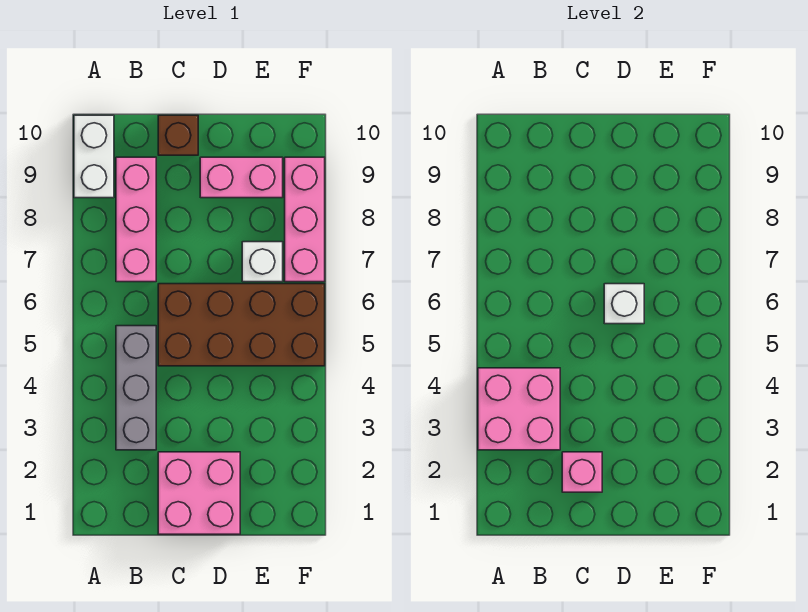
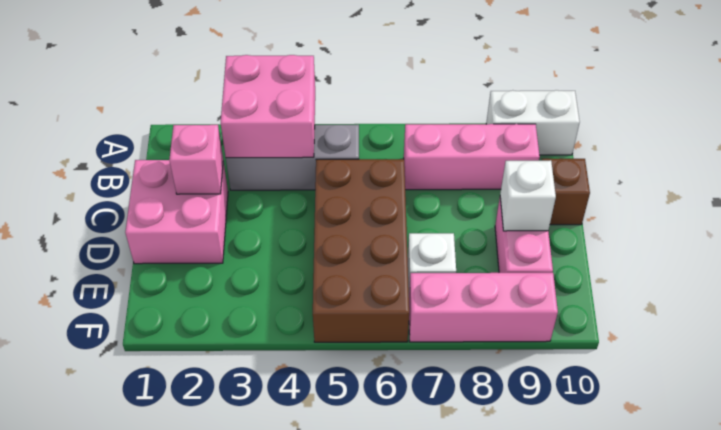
white brick D6 level 2 -> white brick D9 level 2

